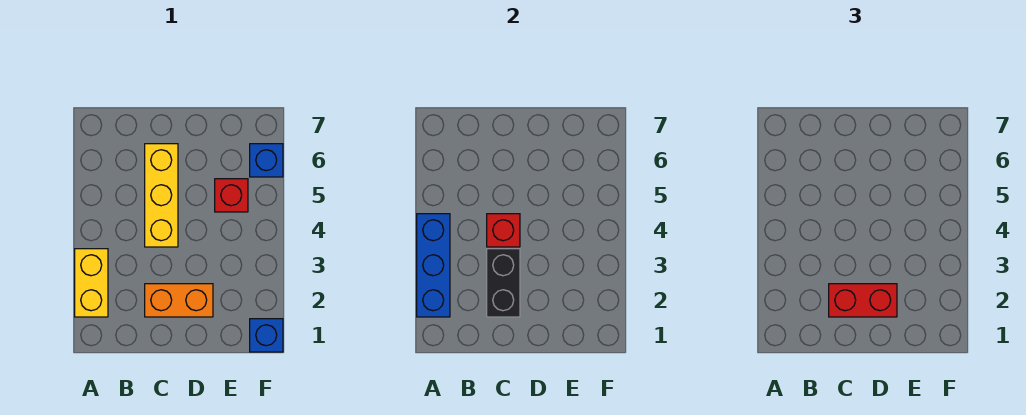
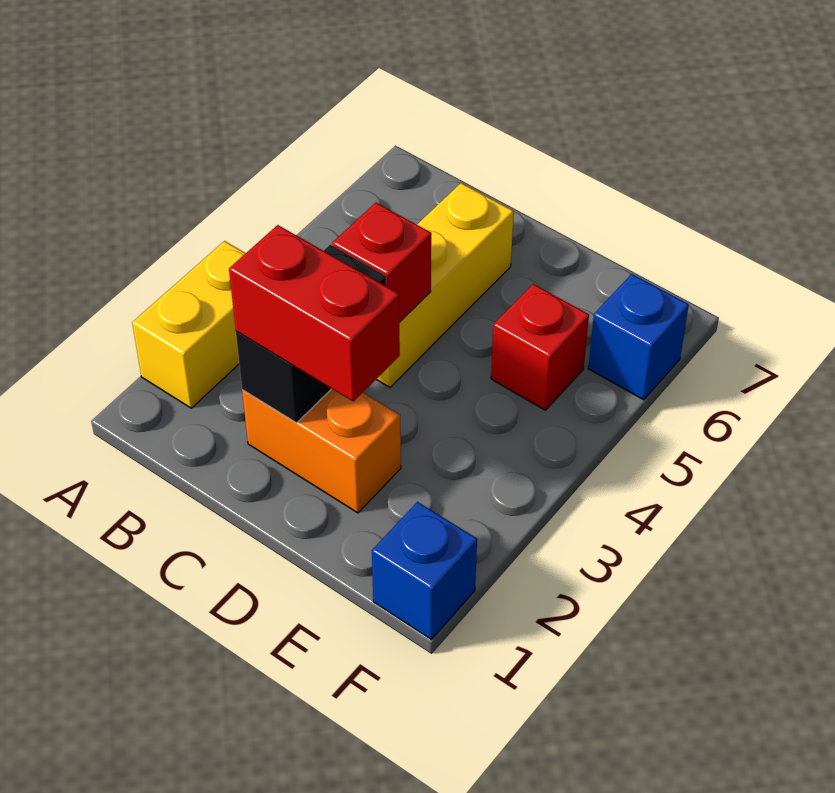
blue brick A2:A4 level 2 -> none

